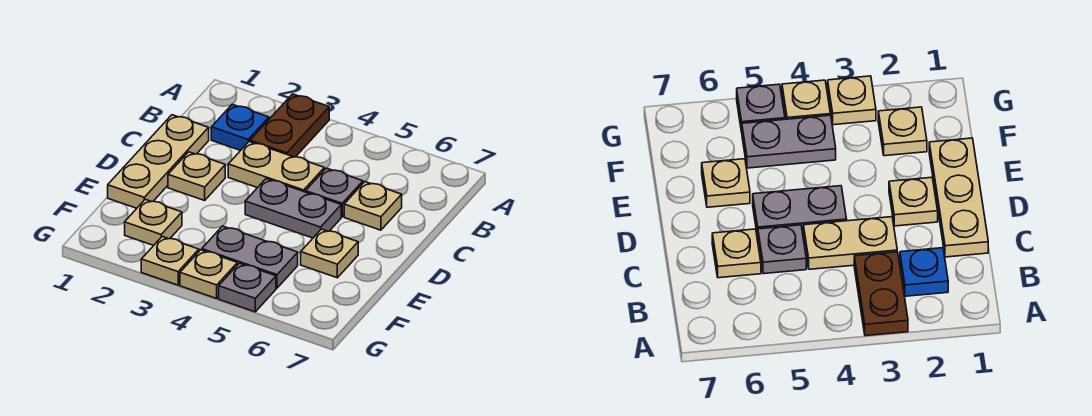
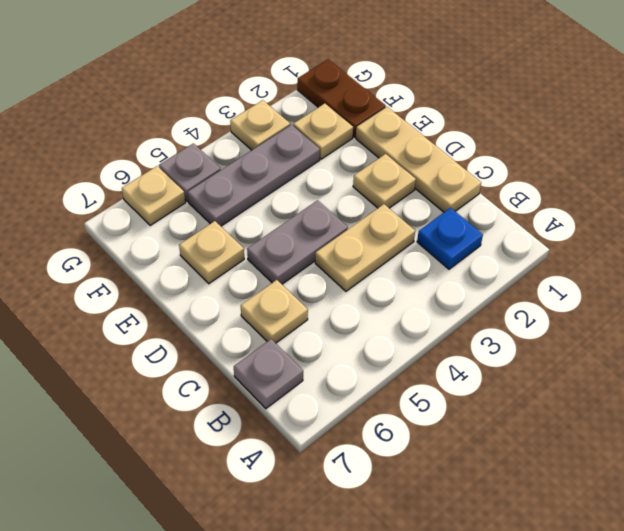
brown plate A3:B3 level 1 -> brown plate F1:G1 level 1
grey plate C5 level 1 -> grey plate B7 level 1
grey plate F4:F5 level 1 -> grey plate F3:F5 level 1
tan plate G4 level 1 -> tan plate G6 level 1

